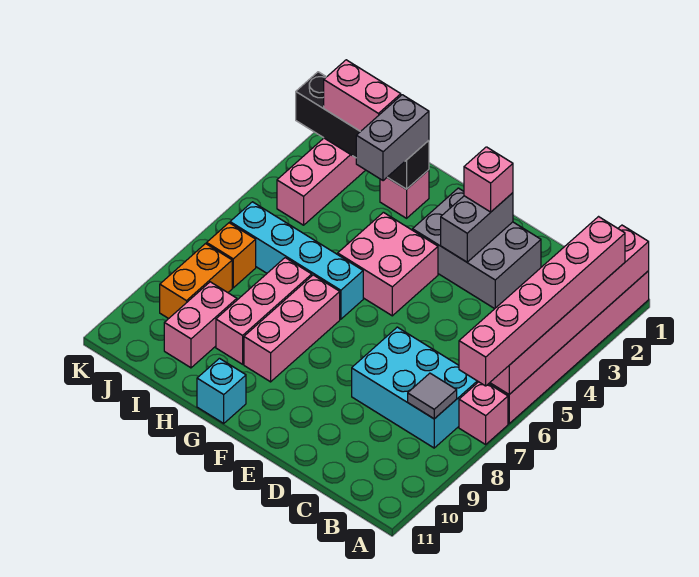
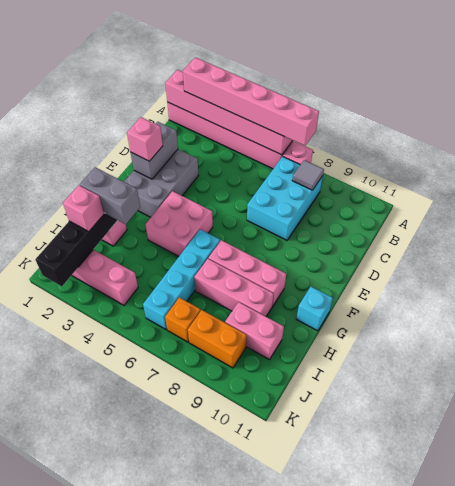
grey brick E2:E3 level 2 -> grey brick D2:E2 level 2
pink brick I2:J2 level 3 -> pink brick I2 level 3

